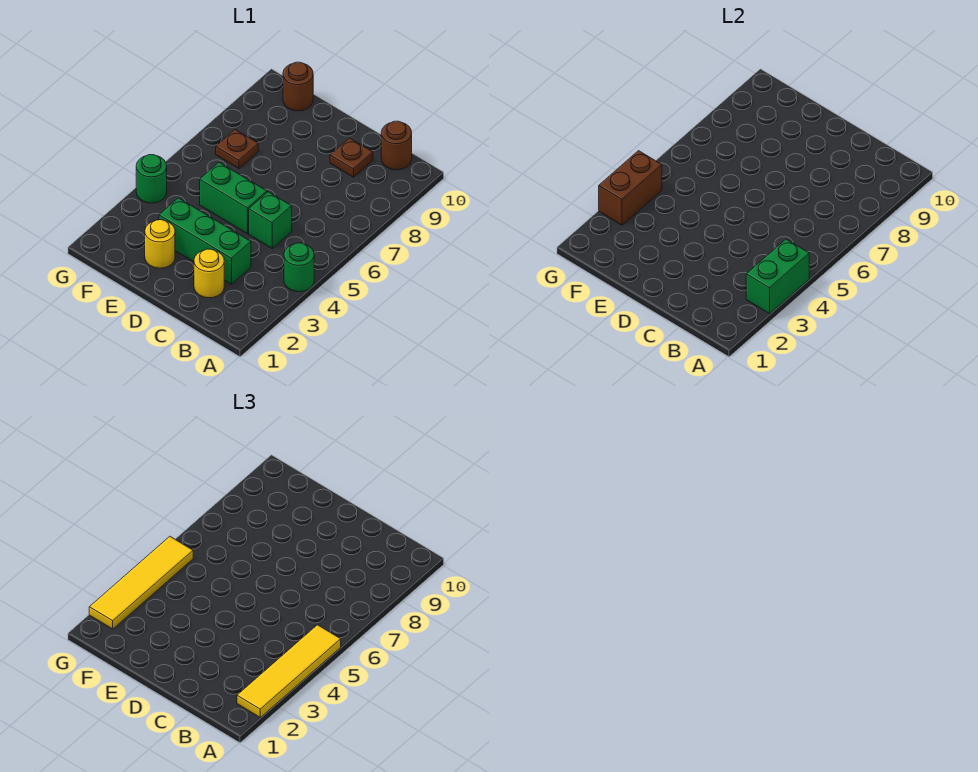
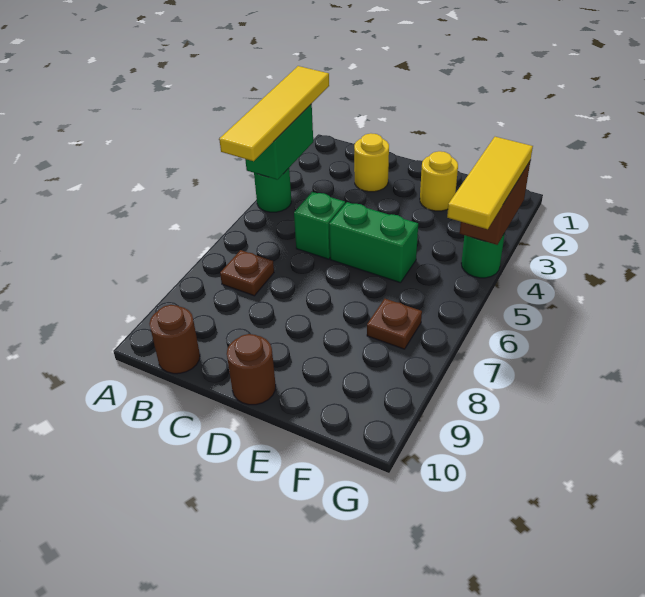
green brick C3:E3 level 1 -> none
brown plate C9 level 1 -> brown plate B7 level 1
brown round brick F10 level 1 -> brown round brick D10 level 1
yellow tile G2:G5 level 3 -> yellow tile G3:G5 level 3

